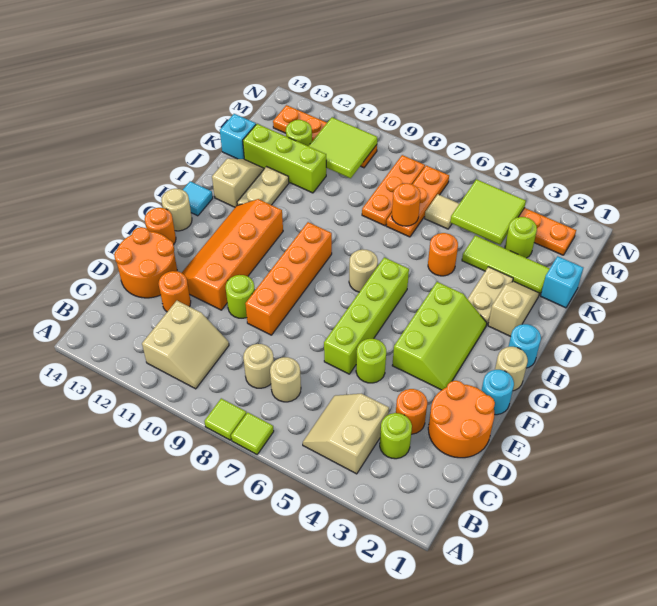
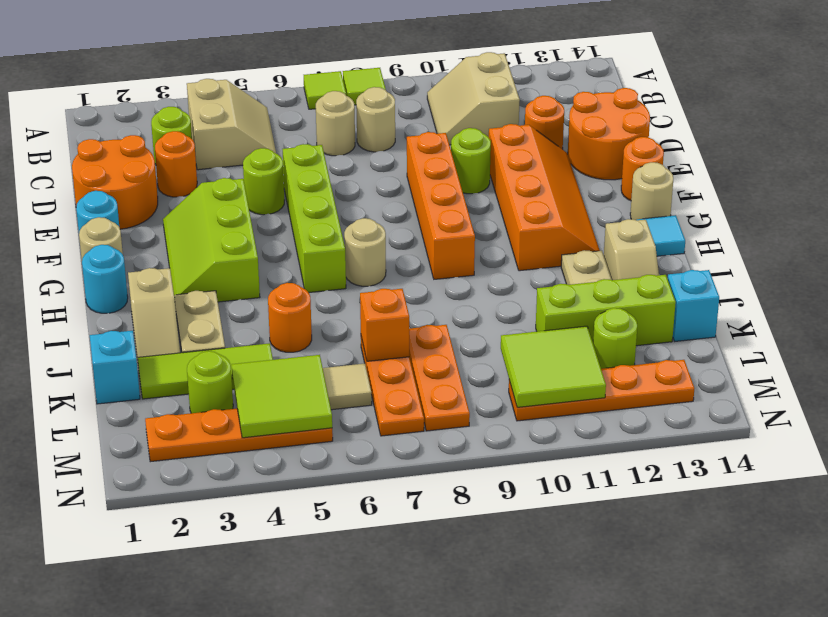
orange round brick K7 level 2 -> orange brick K7 level 2

